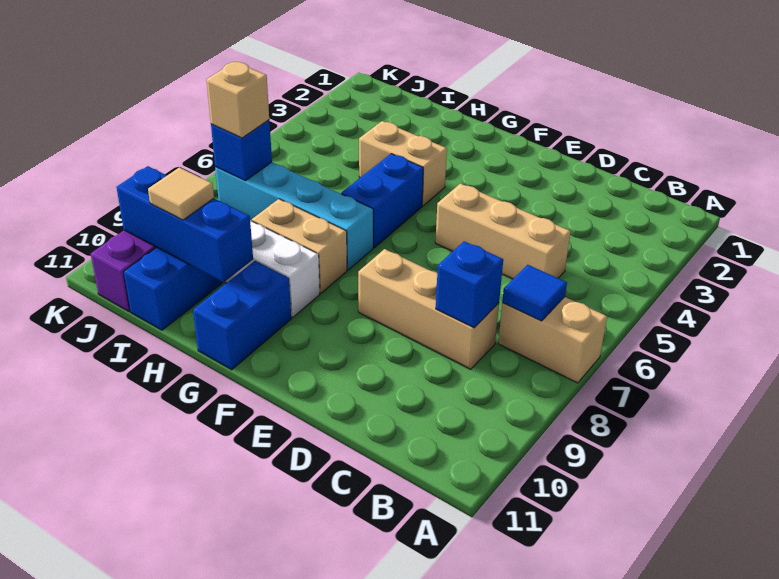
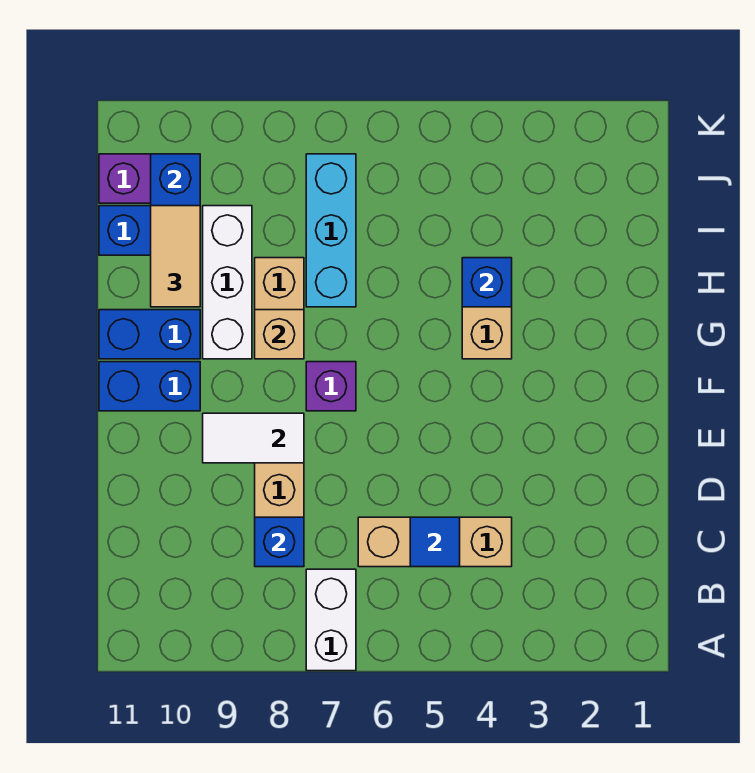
tan brick A7:B7 level 1 -> white brick A7:B7 level 1
blue tile B7 level 2 -> blue tile C5 level 2
tan brick C5:E5 level 1 -> tan brick C4:C6 level 1
none -> white tile E8:E9 level 2
none -> purple brick F7 level 1
blue brick G5:G6 level 1 -> blue brick F10:F11 level 1
cyan brick G7:J7 level 1 -> cyan brick H7:J7 level 1
tan tile I10 level 3 -> tan tile H10:I10 level 3
blue brick J7 level 2 -> blue brick H4 level 2
tan brick J7 level 3 -> tan brick G8 level 2

